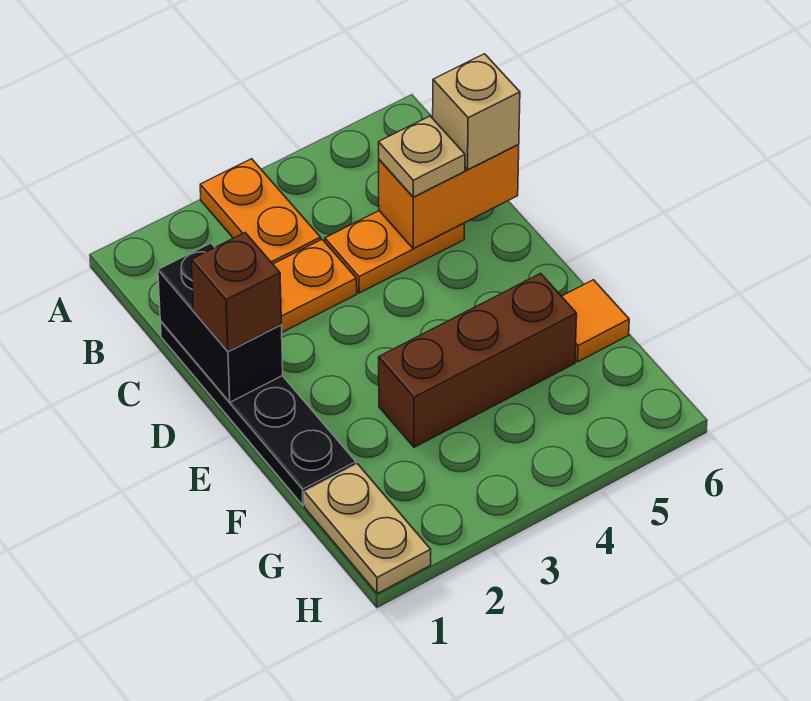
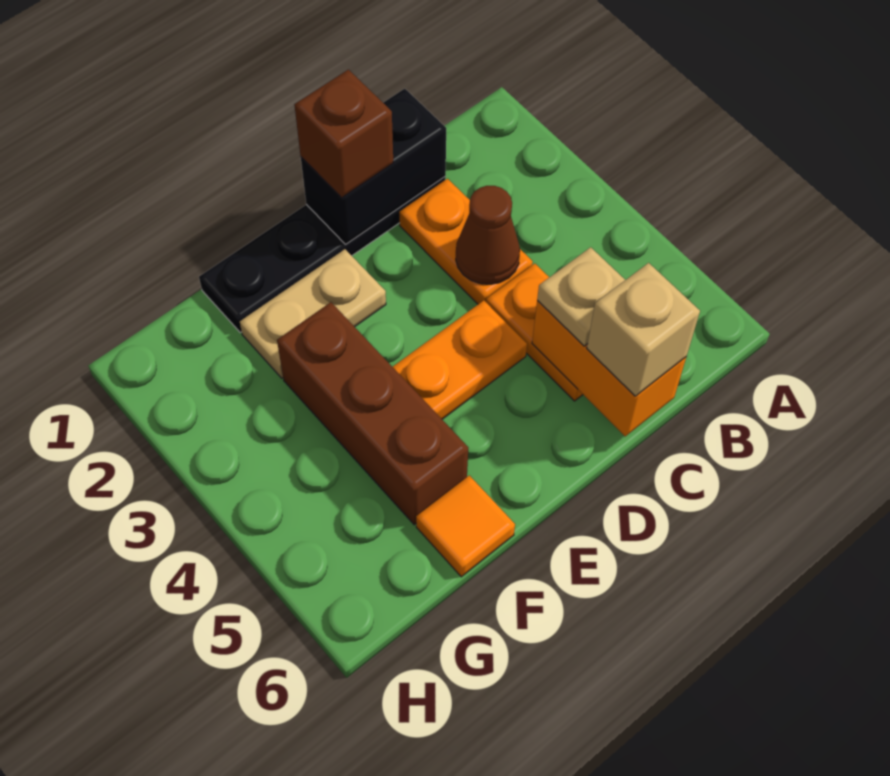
orange plate A3:B3 level 1 -> orange plate D4:E4 level 1
none -> brown cone C3 level 2
tan plate G1:H1 level 1 -> tan plate E2:F2 level 1

